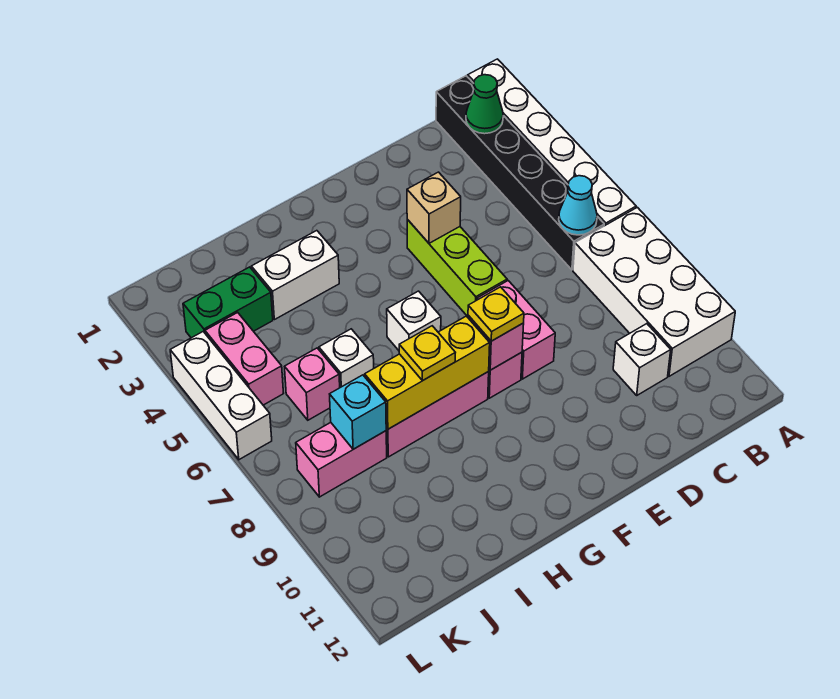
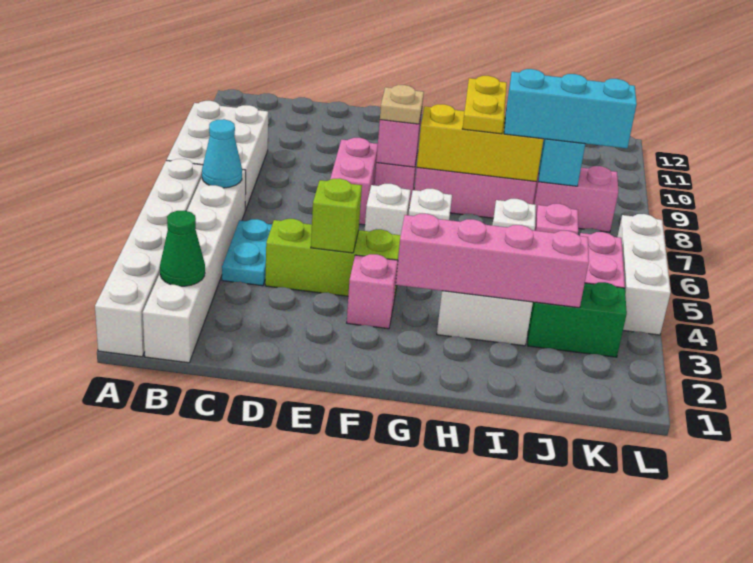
white brick A7:B10 level 1 -> white brick A7:B9 level 1
black brick B1:B6 level 1 -> white brick B1:B6 level 1
none -> cyan plate C4:C5 level 1
white brick C10 level 1 -> white brick F6 level 1
lime brick E4:E6 level 1 -> lime brick D4:F4 level 1
tan brick E4 level 2 -> lime brick E4 level 2
none -> pink brick F3 level 1
yellow plate F8 level 3 -> tan plate F8 level 3
none -> pink brick G3:J3 level 2
yellow plate H8 level 3 -> yellow plate H8:H9 level 3
none -> cyan brick I8:K8 level 3

